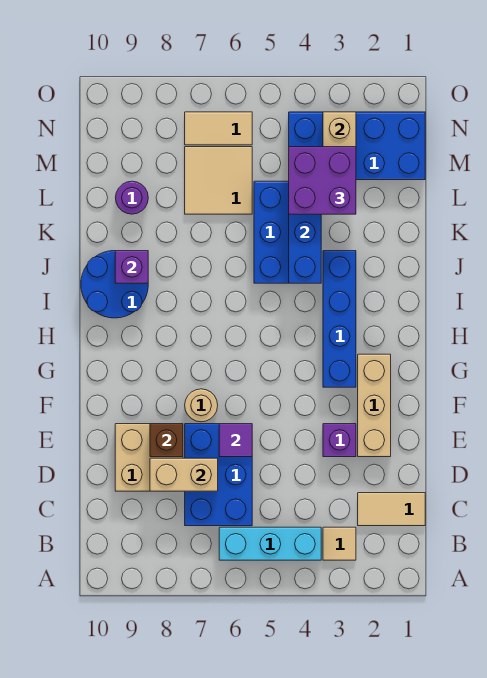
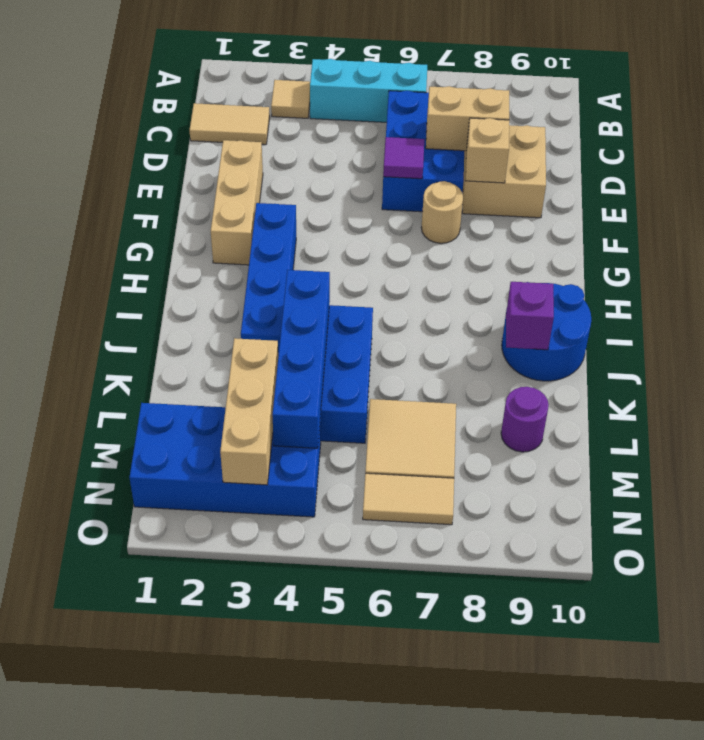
purple brick E3 level 1 -> none
brown brick E8 level 2 -> tan brick E8 level 2
purple brick L3:M4 level 3 -> none

